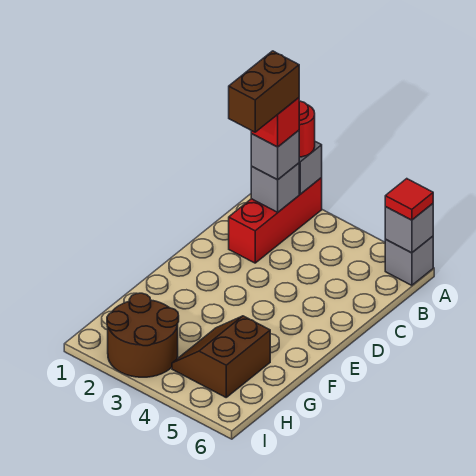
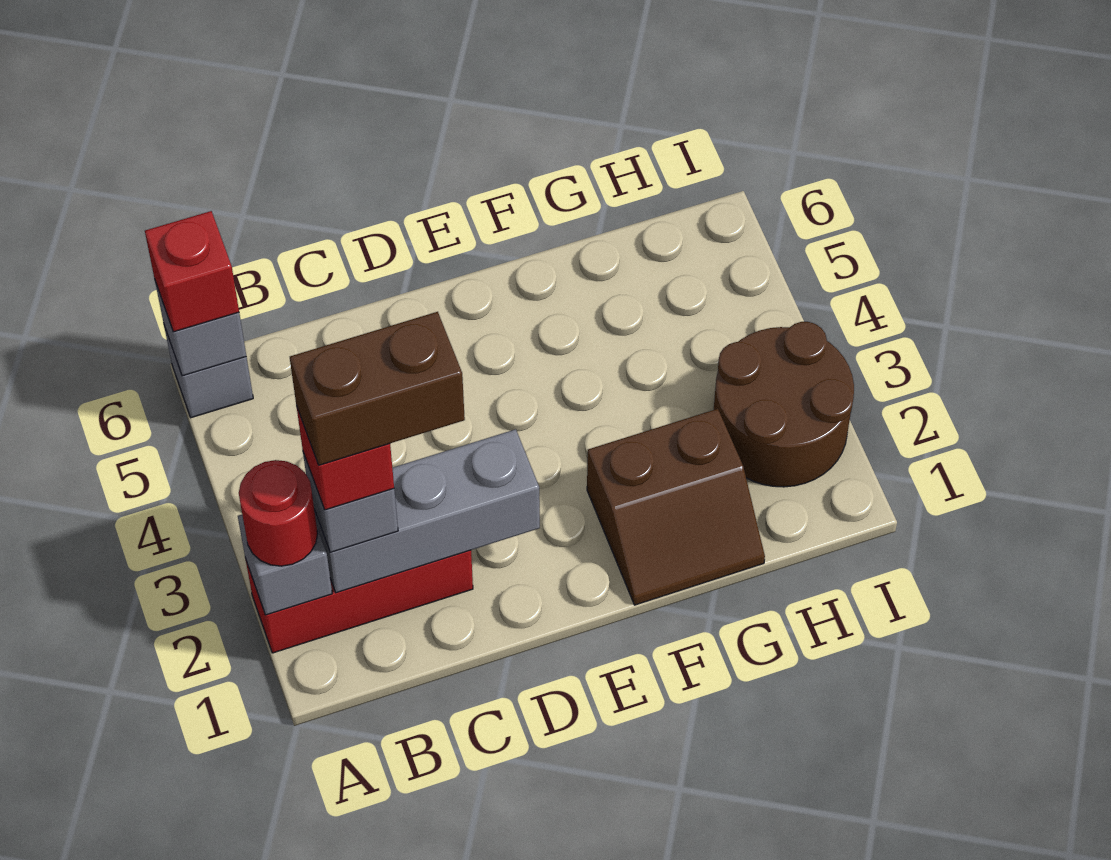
red tile A6 level 3 -> red brick A6 level 3
grey brick B2 level 2 -> grey brick B2:D2 level 2
brown slope G4:H5 level 1 top 5 -> brown slope F1:G2 level 1 top 2

